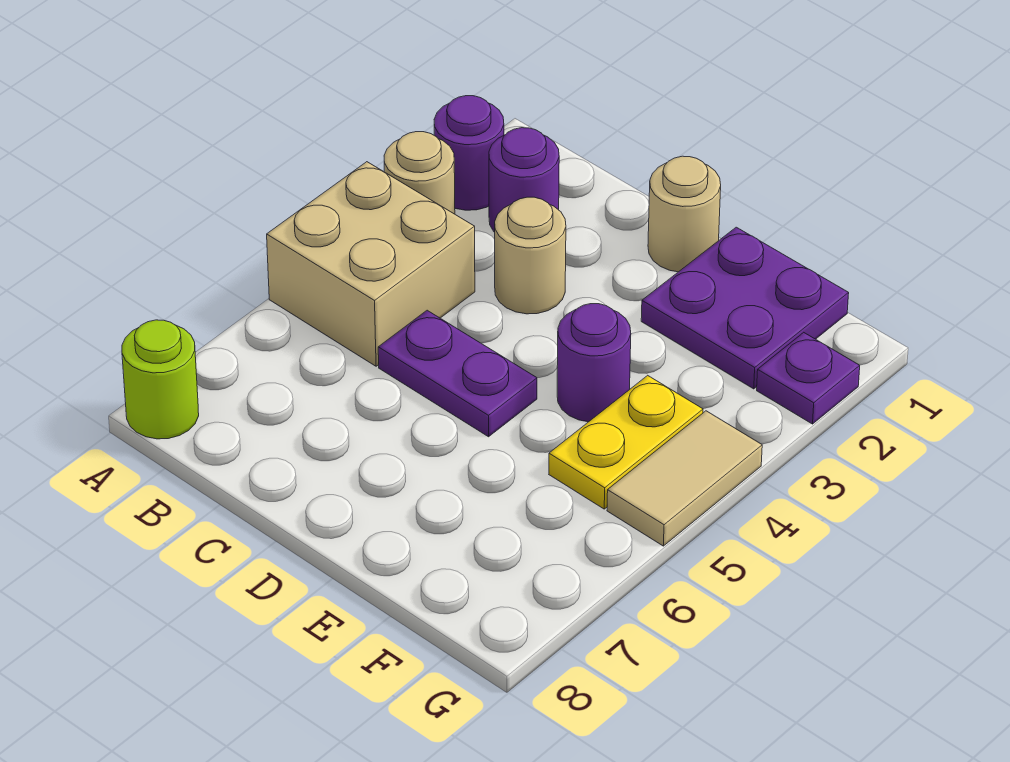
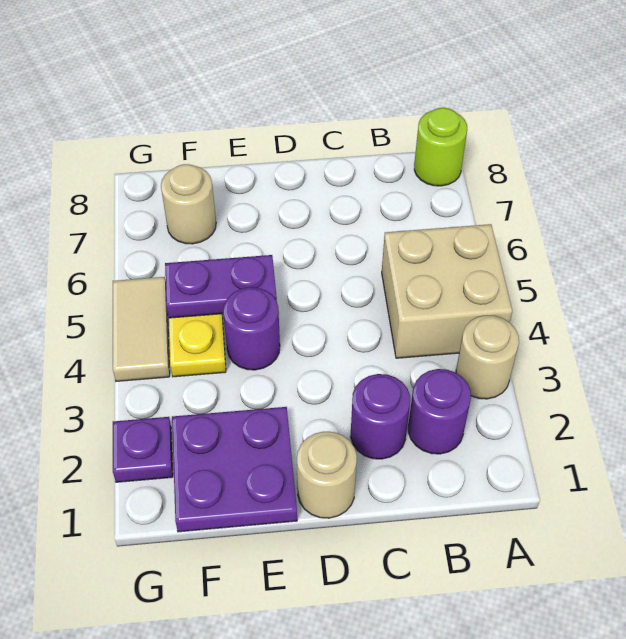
purple round brick A2 level 1 -> purple round brick C2 level 1
tan round brick C3 level 1 -> tan round brick F7 level 1
purple plate C5:D5 level 1 -> purple plate E5:F5 level 2

